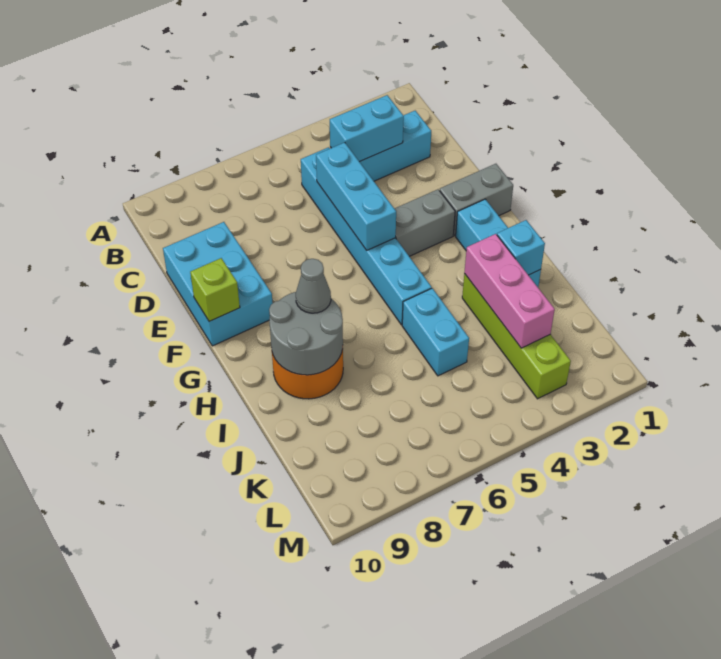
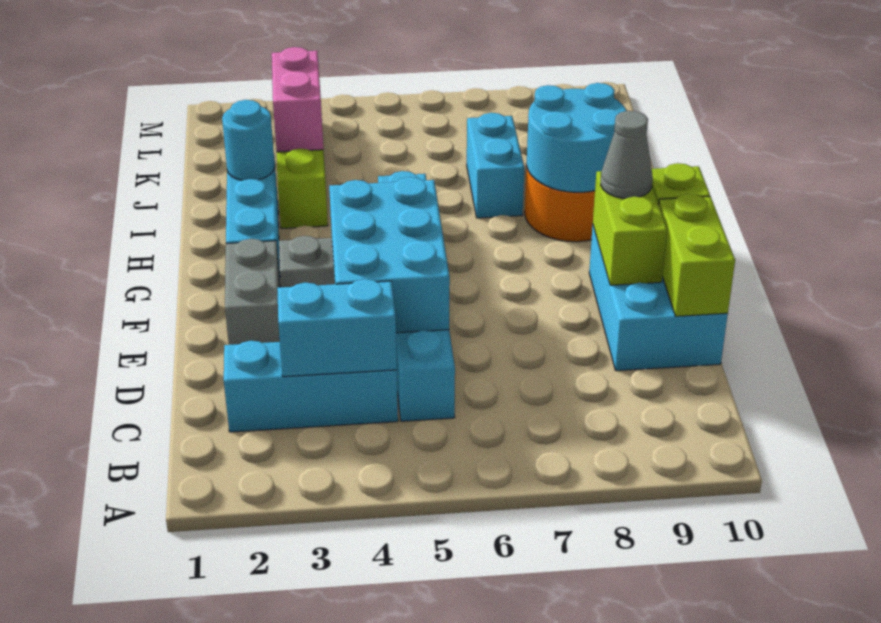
cyan brick D5:F5 level 2 -> cyan brick D4:F5 level 2
none -> lime brick D10:E10 level 2
none -> lime brick E9:F9 level 2
grey brick F1:F2 level 1 -> grey brick E2:F2 level 1
grey round brick H8:I9 level 2 -> cyan round brick H8:I9 level 2
grey cone H8 level 3 -> grey cone F9 level 3
cyan brick I2 level 2 -> cyan round brick I2 level 2
pink brick I3:K3 level 2 -> pink brick J3:K3 level 2
cyan brick I5:J5 level 1 -> cyan brick I7:J7 level 1

